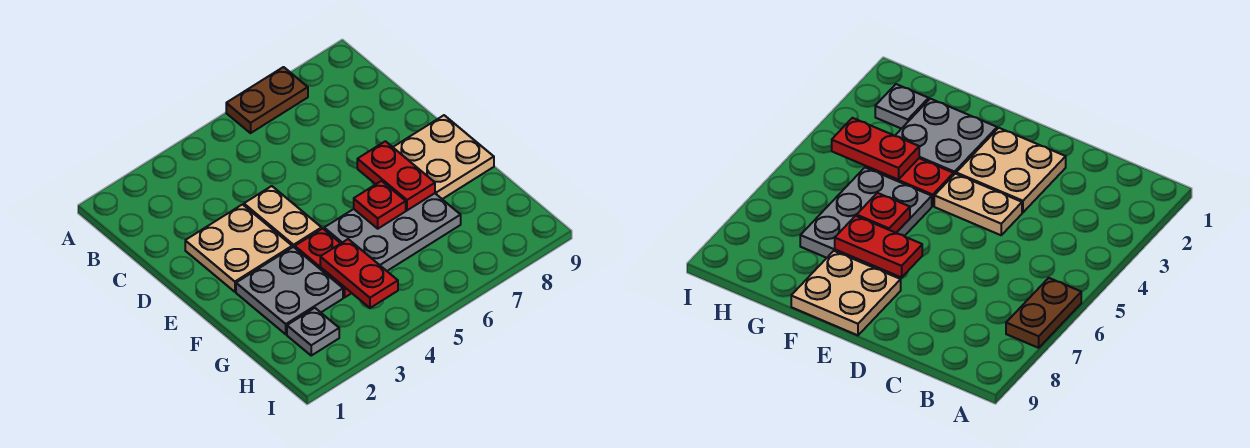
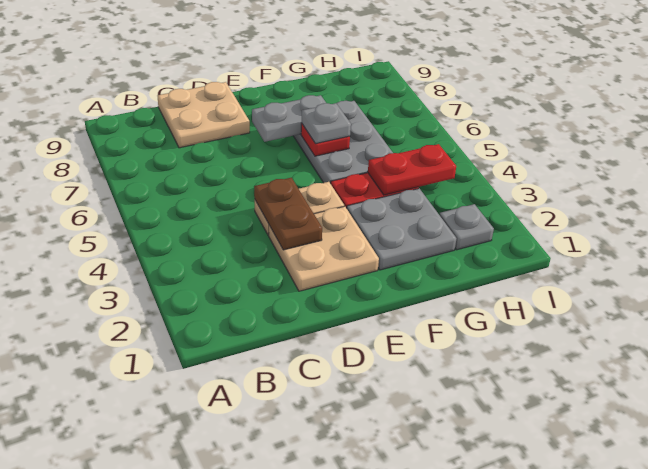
brown plate A6:A7 level 1 -> brown plate D3:D4 level 2
red plate E7:F7 level 2 -> grey plate E7:F7 level 2
tan plate E8:F9 level 1 -> tan plate C8:D9 level 1
none -> grey plate F6 level 3

